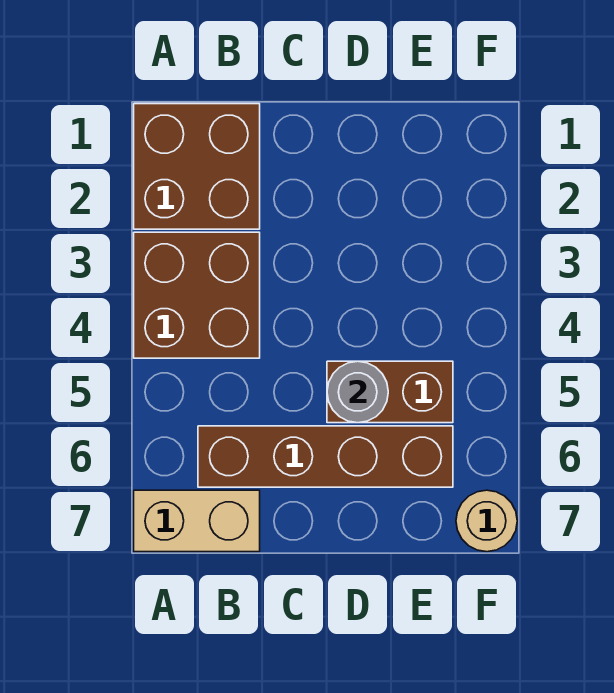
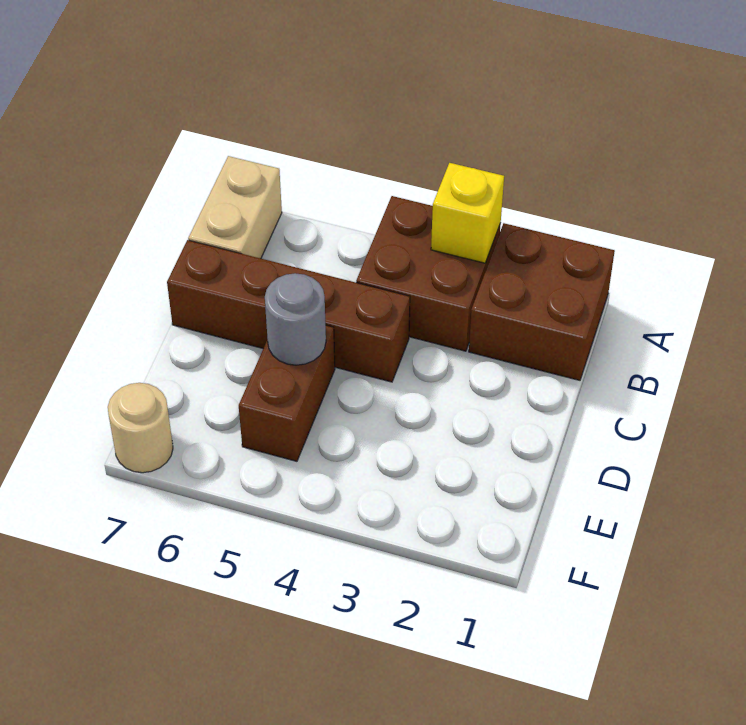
none -> yellow brick A3 level 2
brown brick B6:E6 level 1 -> brown brick C4:C7 level 1

